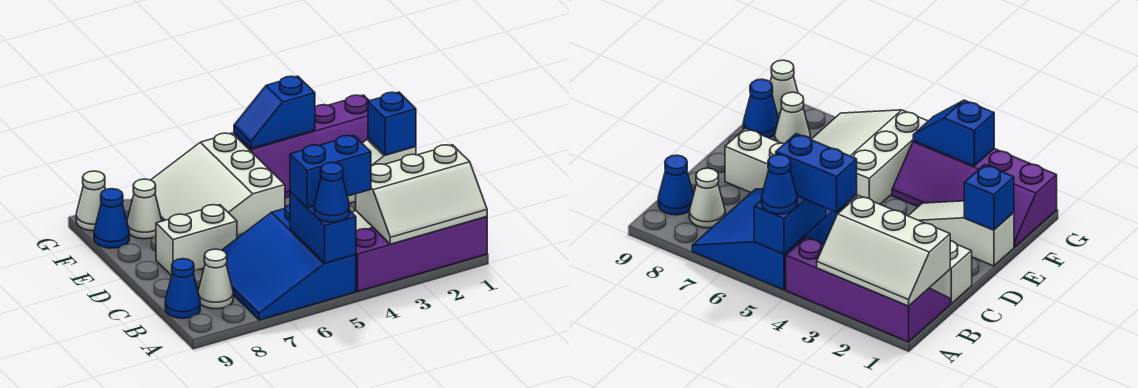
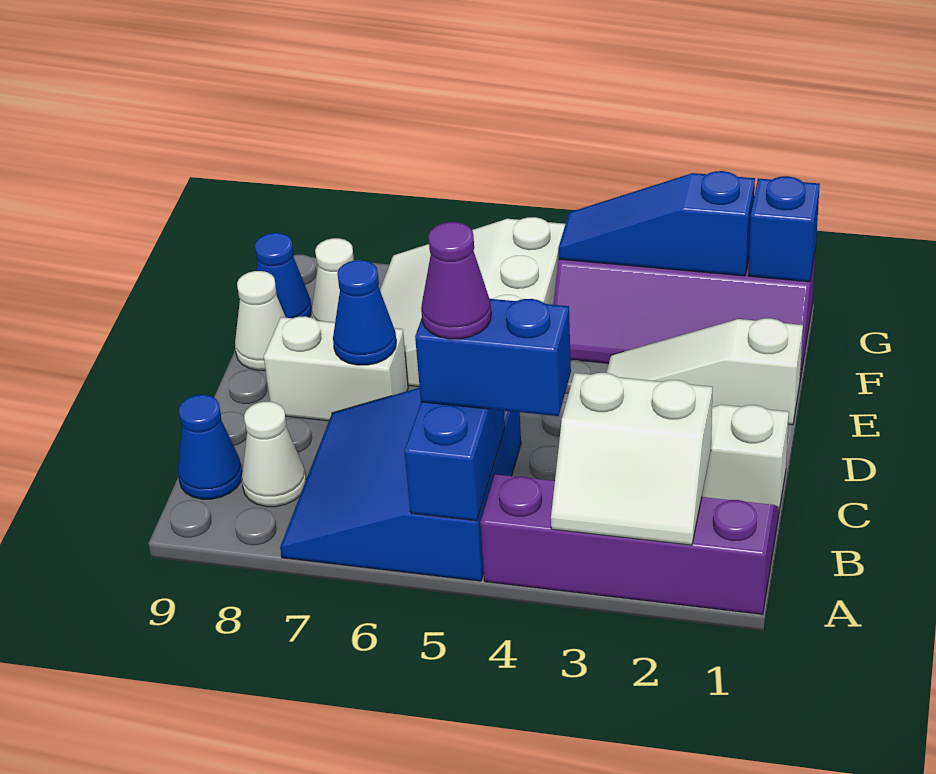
white slope A1:B3 level 2 top B -> white slope A2:B3 level 2 top B
blue cone A5 level 3 -> blue cone D7 level 2
none -> purple cone B5 level 4
blue brick E1 level 2 -> blue brick G1 level 2
blue slope G3:G4 level 2 top 3 -> blue slope G2:G4 level 2 top 2
white cone G9 level 1 -> white cone E9 level 1

